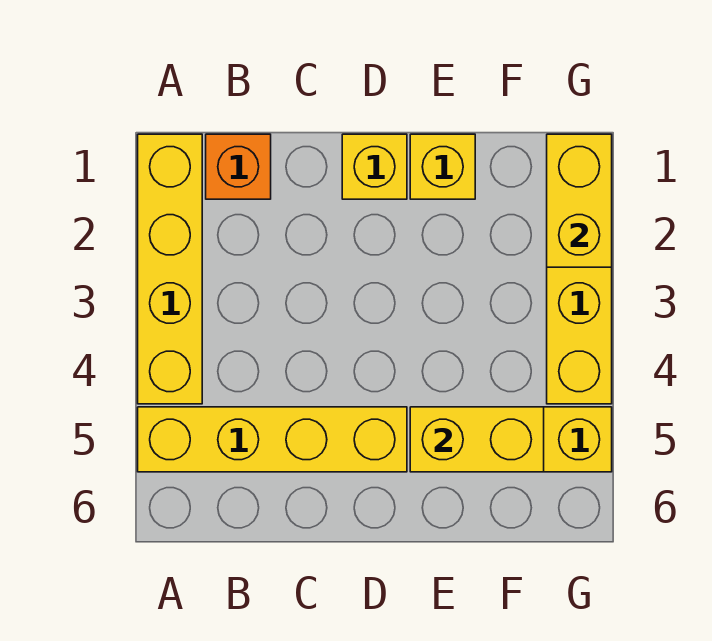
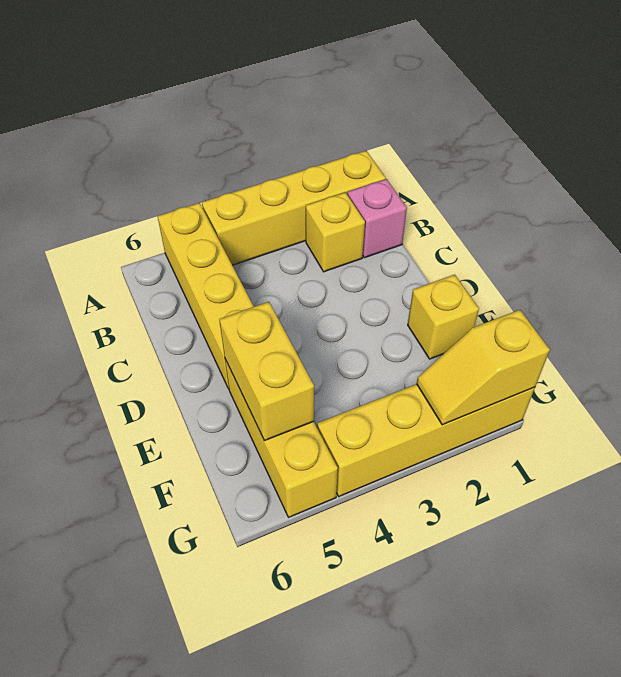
orange brick B1 level 1 -> pink brick B1 level 1
yellow brick D1 level 1 -> yellow brick B2 level 1
yellow brick G1:G2 level 2 -> yellow slope G1:G2 level 2 top 1

